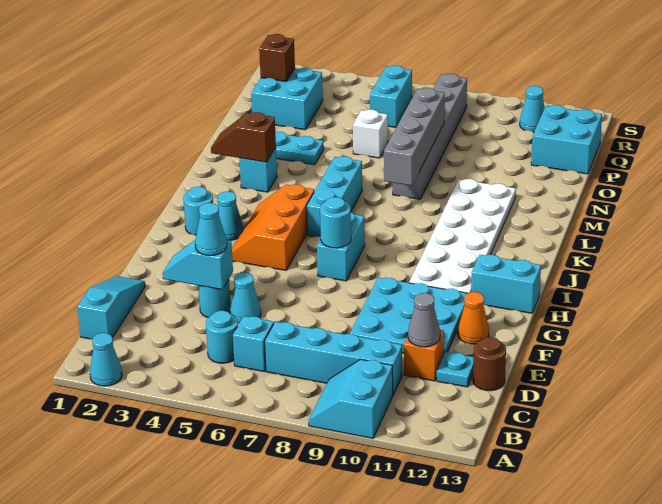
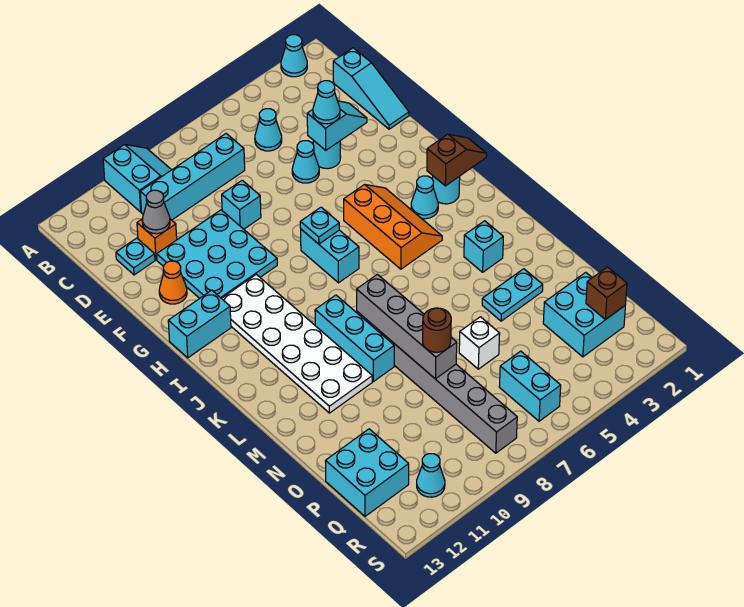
cyan round brick C5 level 1 -> cyan cone C5 level 1
cyan brick C6 level 1 -> cyan brick E8 level 1
brown round brick D13 level 1 -> brown round brick O8 level 3
cyan round brick H7 level 2 -> cyan plate H7 level 2
cyan brick J6:L6 level 1 -> cyan brick K9:M9 level 1
brown slope L2:L3 level 2 top 3 -> brown slope I1:I2 level 2 top 2

